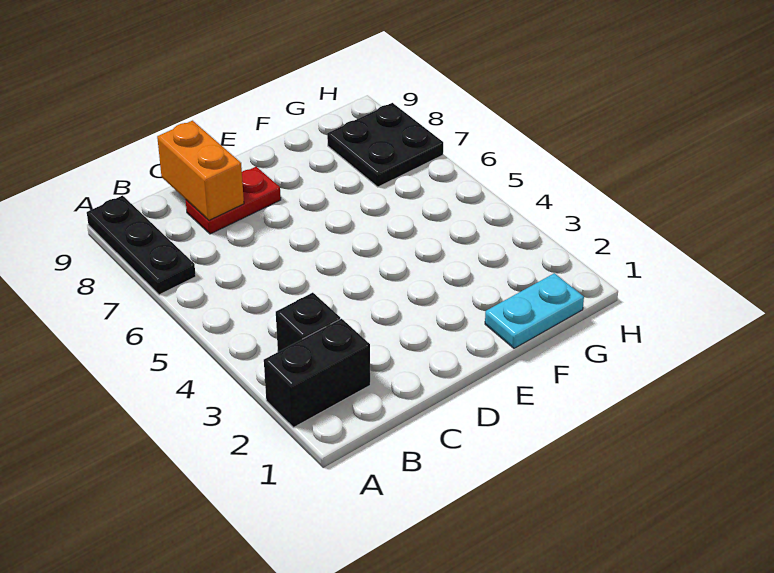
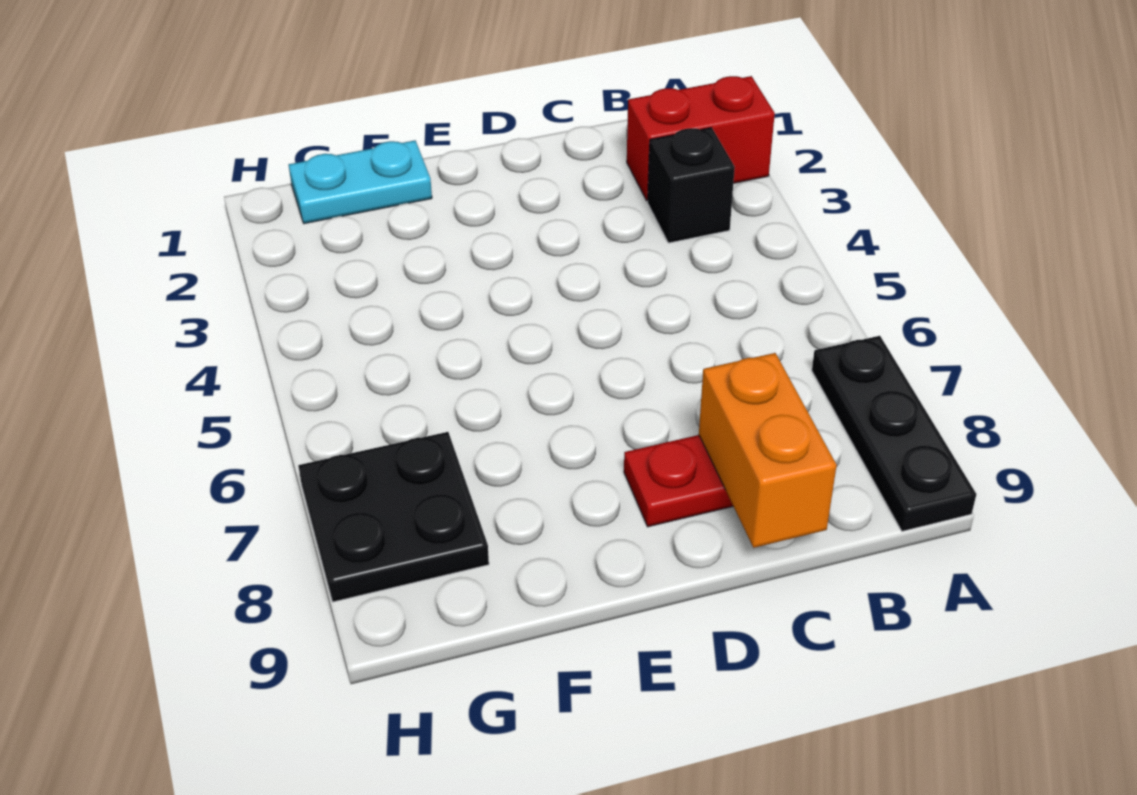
black brick A2:B2 level 1 -> red brick A2:B2 level 1

